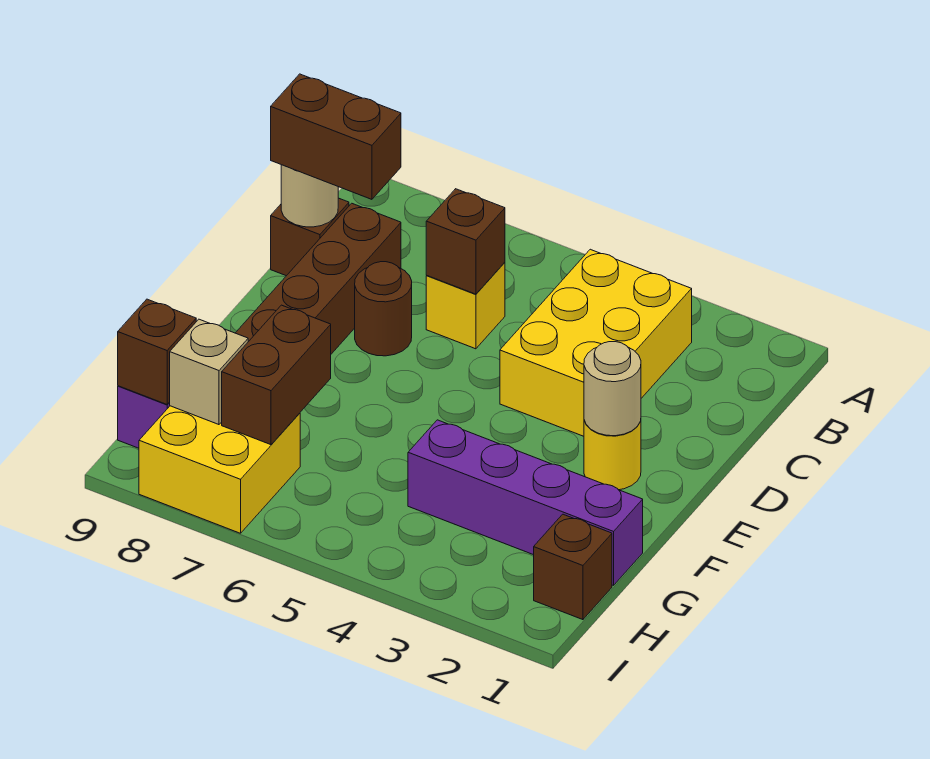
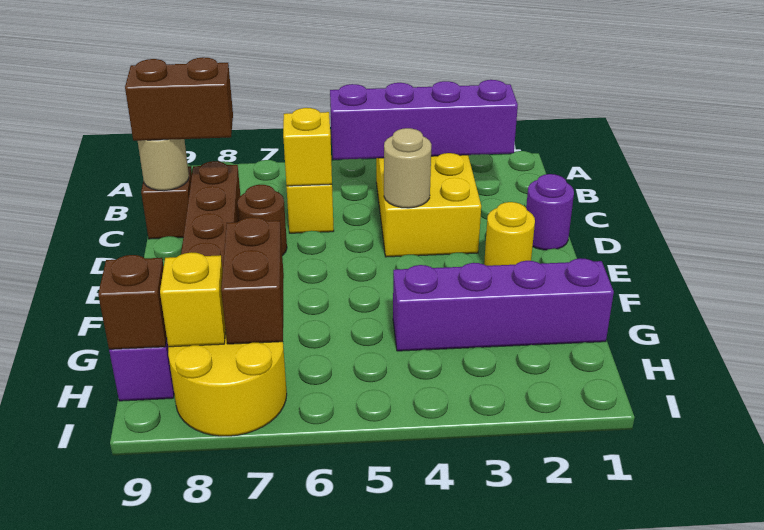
none -> purple brick B2:B5 level 2
brown brick C6 level 2 -> yellow brick C6 level 2
none -> purple round brick D1 level 1
tan round brick E2 level 2 -> tan round brick D4 level 2
brown brick H1 level 1 -> none
yellow brick H7:I8 level 1 -> yellow round brick H7:I8 level 1
tan brick H8 level 2 -> yellow brick H8 level 2

